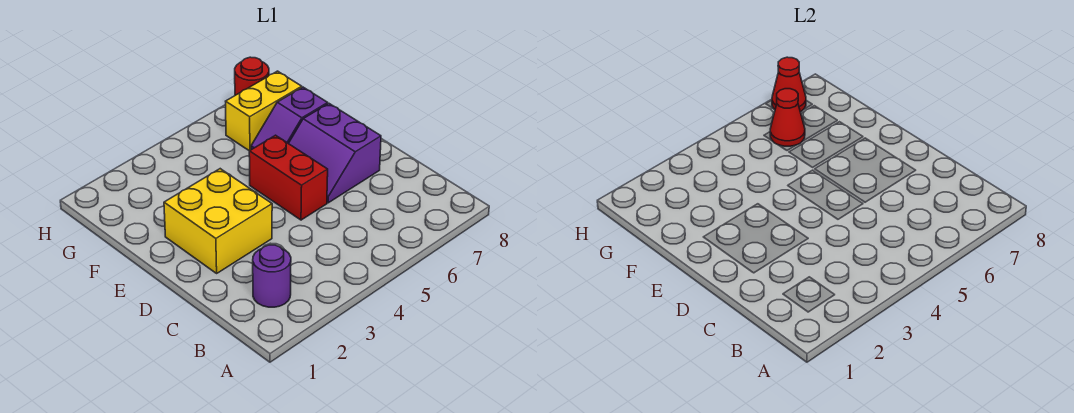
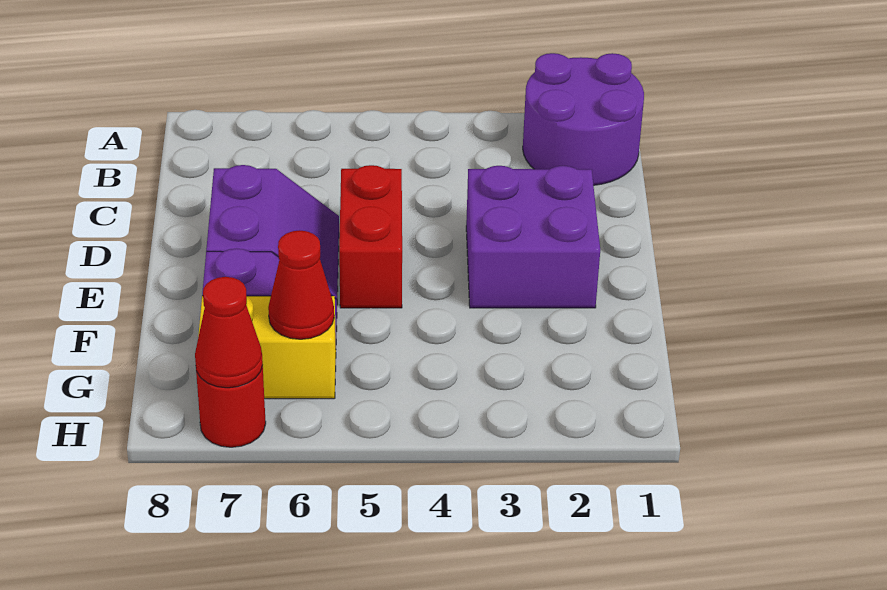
purple round brick B2 level 1 -> purple round brick A1:B2 level 1
yellow brick D2:E3 level 1 -> purple brick D2:E3 level 1

